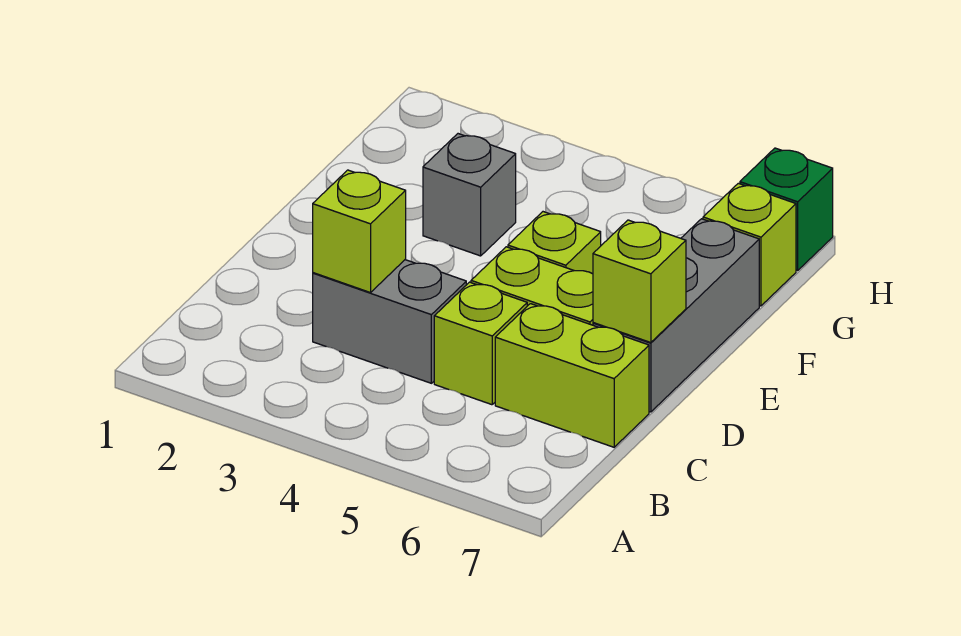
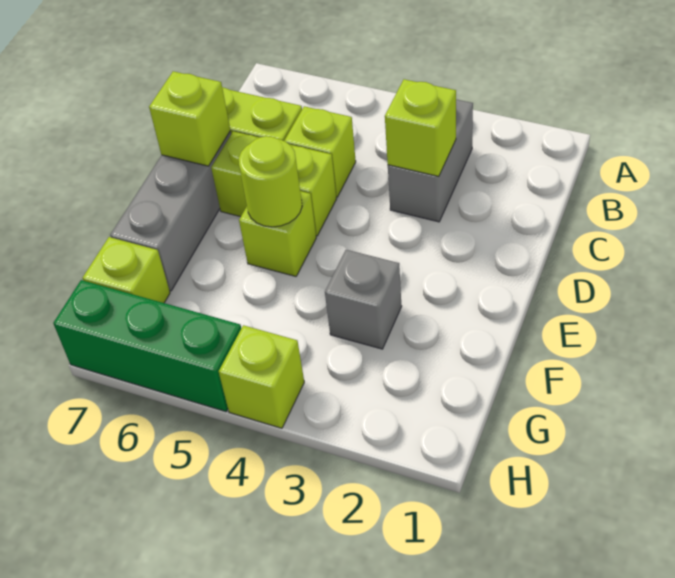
grey brick C3:C4 level 1 -> grey brick B3:C3 level 1
none -> lime round brick E5 level 2
none -> lime brick H4 level 1
green brick H7 level 1 -> green brick H5:H7 level 1

